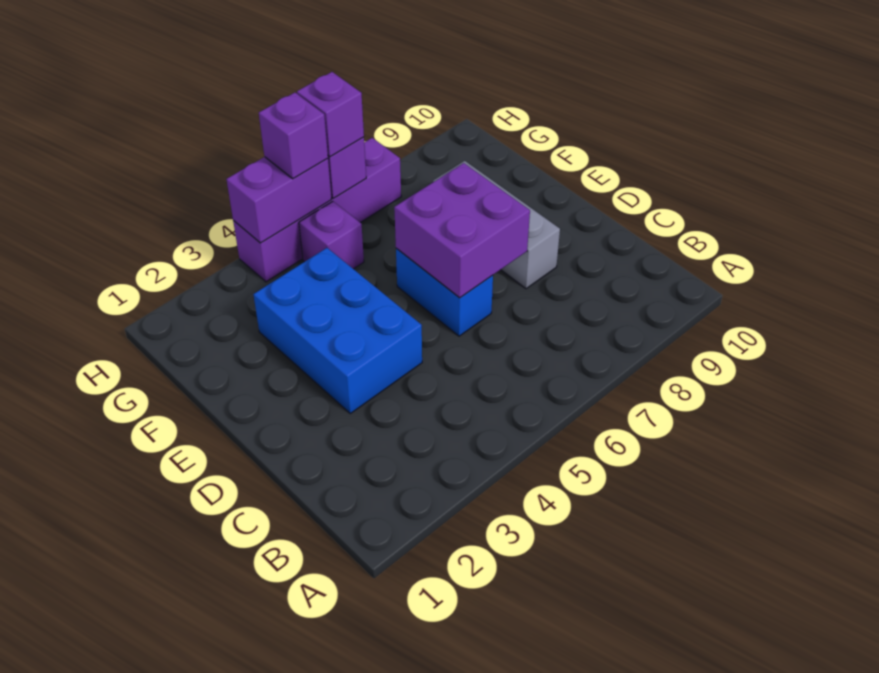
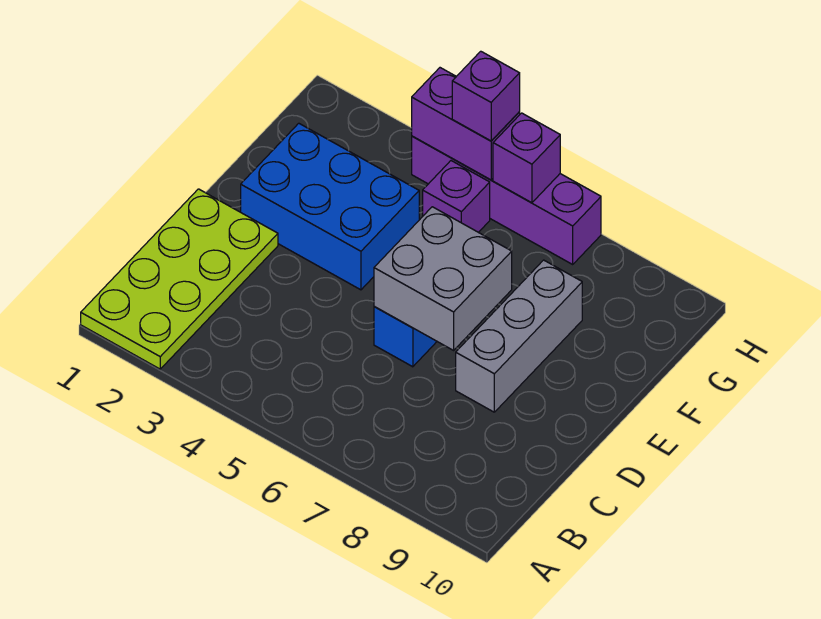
none -> lime plate A1:D2 level 1
blue brick D3:F4 level 1 -> blue brick E2:F4 level 1
purple brick D6:E7 level 2 -> grey brick D6:E7 level 2
purple brick H6 level 3 -> none

